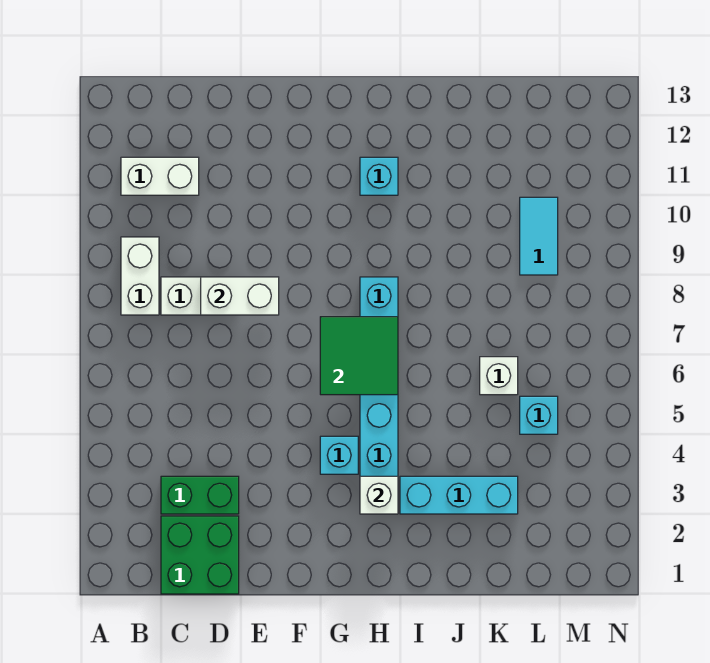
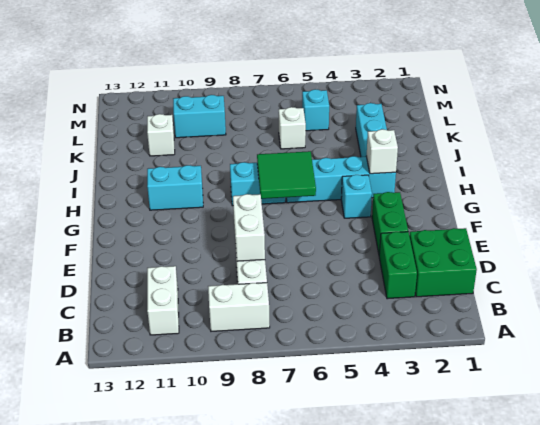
none -> green brick E3:F3 level 1
cyan brick H11 level 1 -> cyan brick H10:H11 level 1
none -> white brick K11 level 1
cyan tile L9:L10 level 1 -> cyan brick L9:L10 level 1

